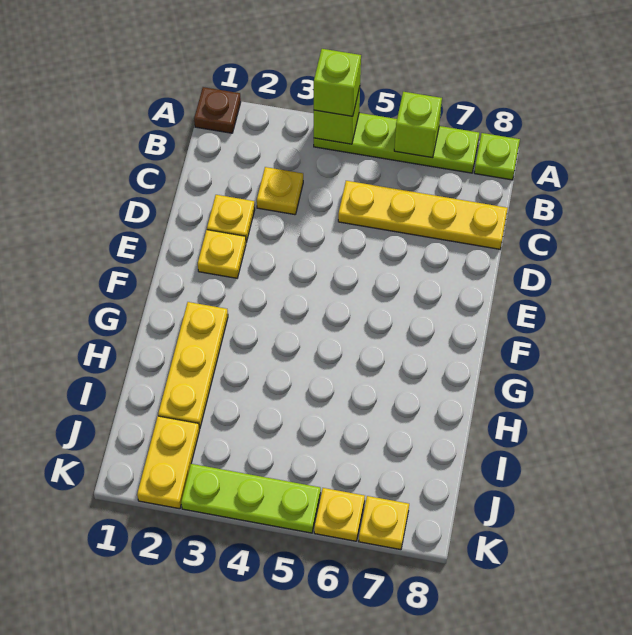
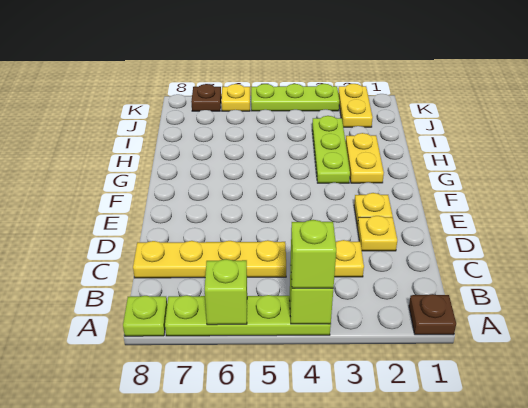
yellow plate G2:I2 level 1 -> yellow plate G2:H2 level 1
none -> lime plate G3:I3 level 1
yellow plate K7 level 1 -> brown plate K7 level 1

